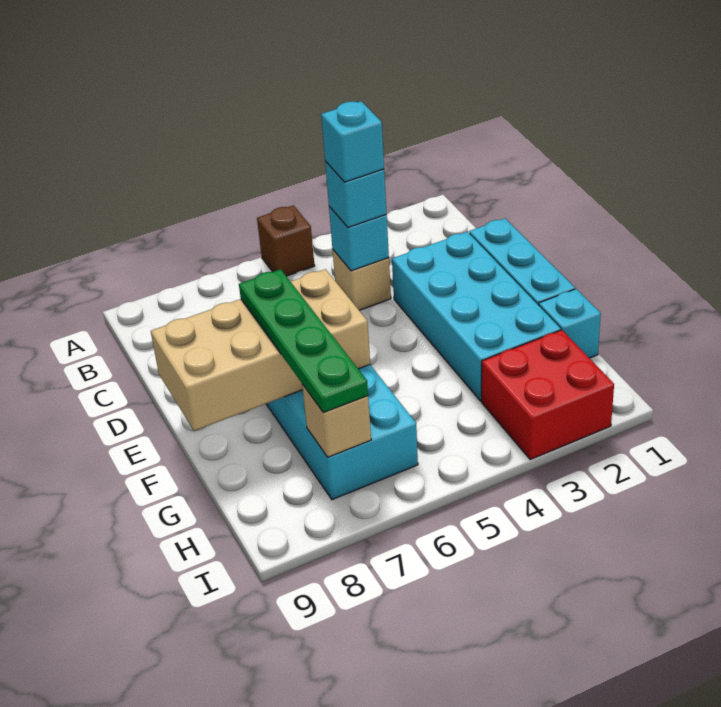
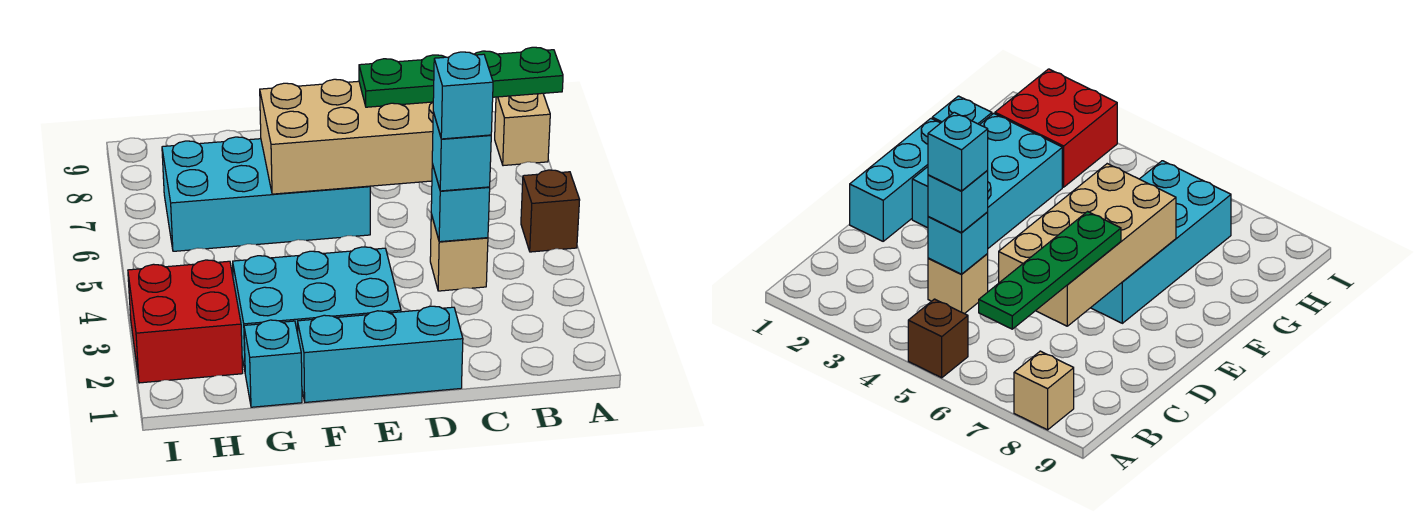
cyan brick D2:G3 level 1 -> cyan brick E2:G3 level 1
tan brick E6:F9 level 2 -> tan brick C6:F7 level 2
green plate E7:H7 level 3 -> green plate A7:D7 level 3
tan brick H7 level 2 -> tan brick A8 level 1

